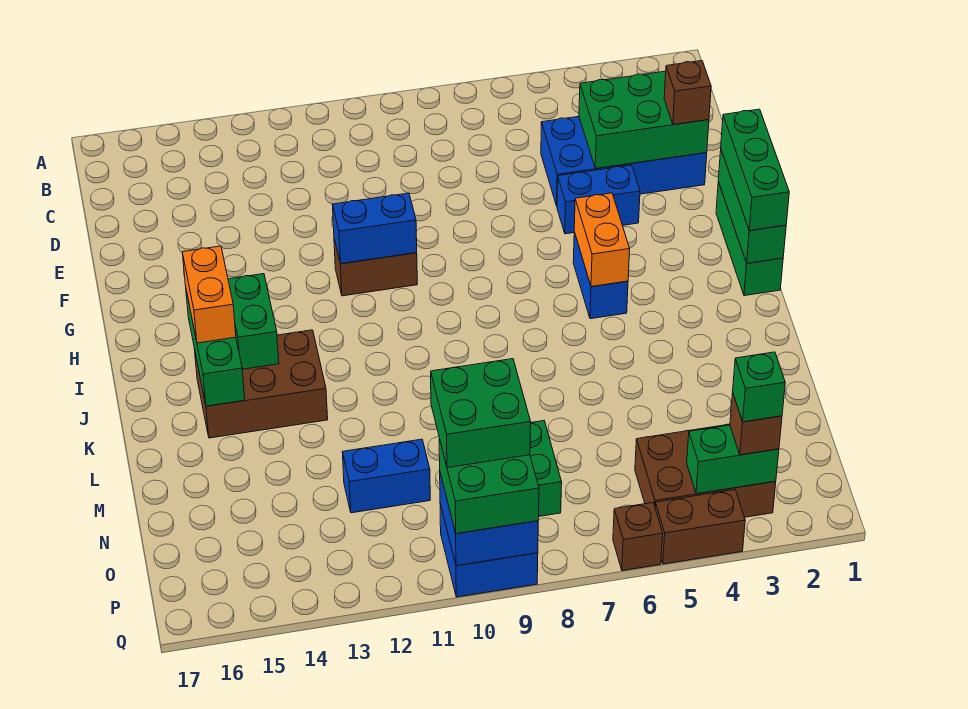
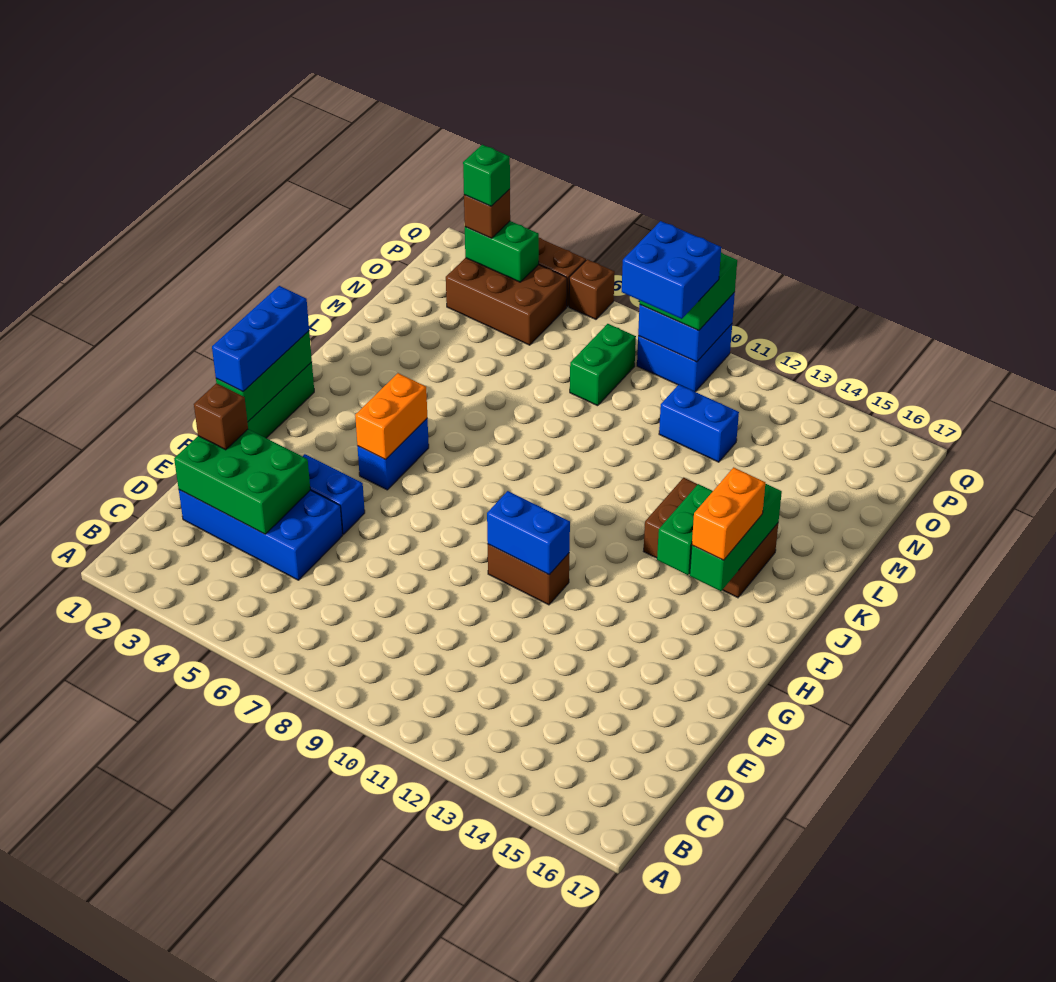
green brick G1:I1 level 3 -> blue brick G1:I1 level 3
green brick O9:P10 level 4 -> blue brick O9:P10 level 4

